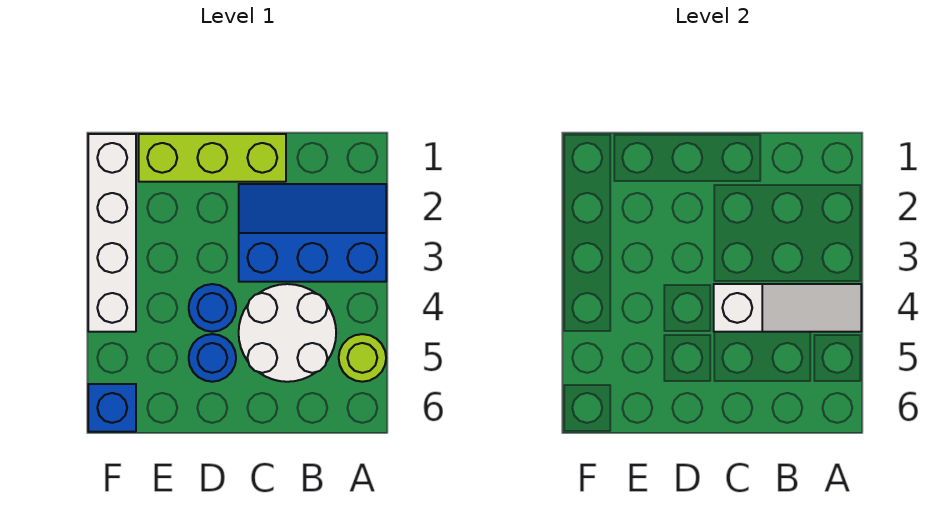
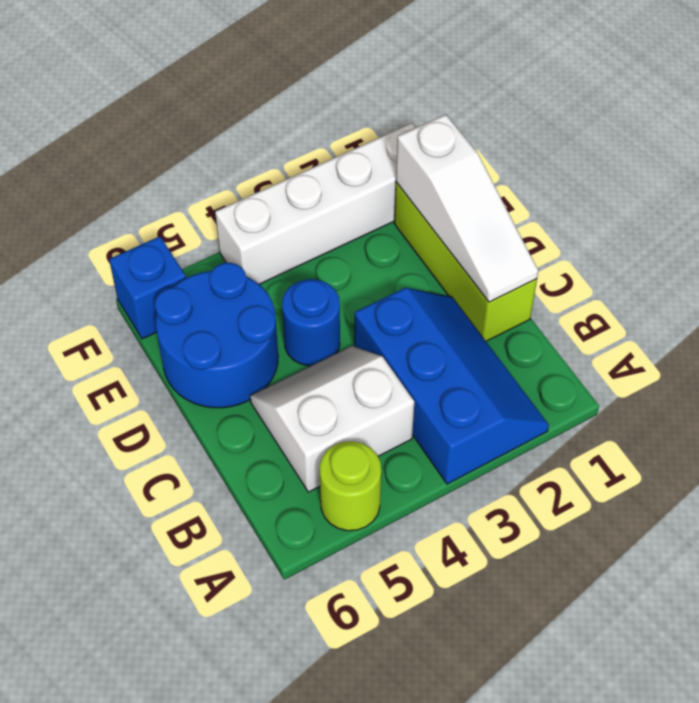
white slope A4:C4 level 2 top C -> white slope C1:E1 level 2 top E
white round brick B4:C5 level 1 -> white slope B4:C5 level 1 top B
blue round brick D5 level 1 -> blue round brick D5:E6 level 1

